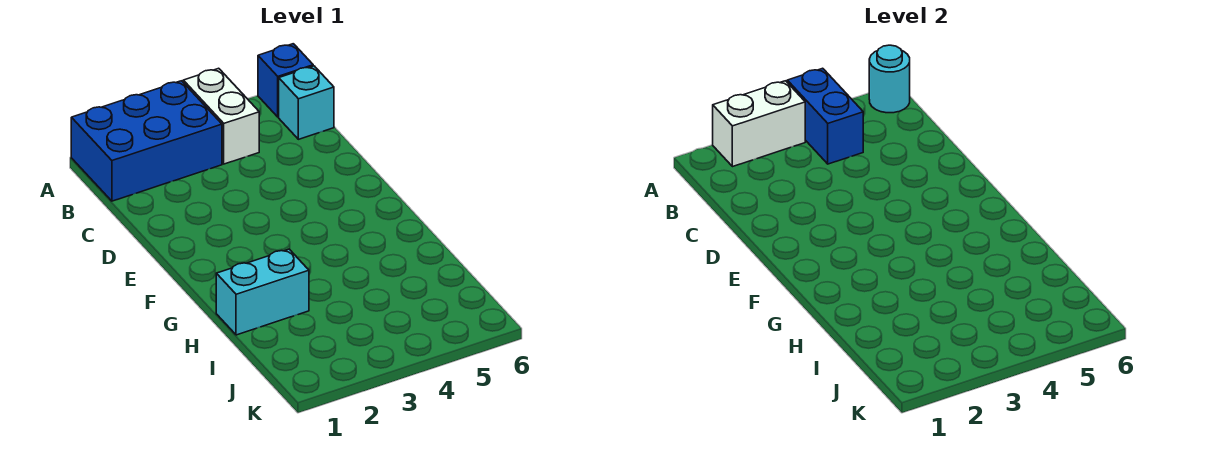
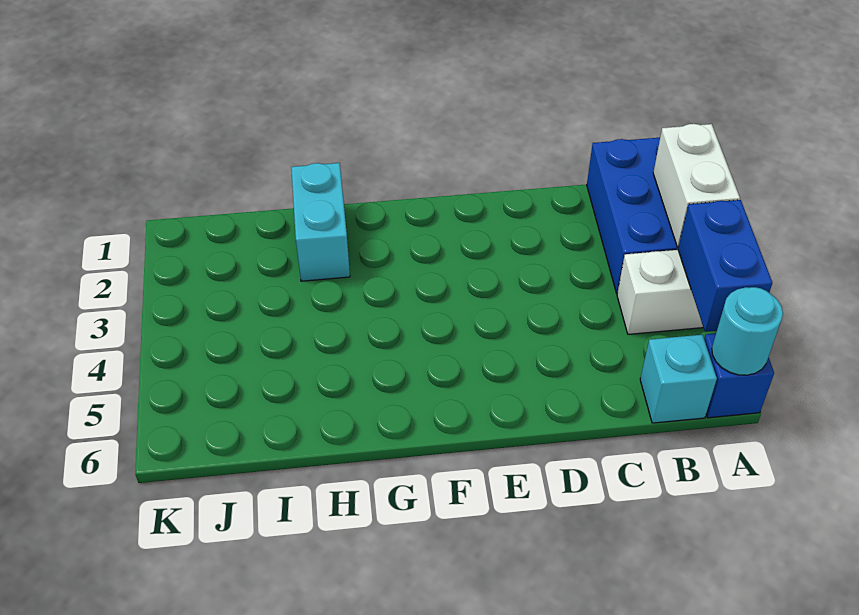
blue brick A4:B4 level 2 -> blue brick A4:A5 level 2

